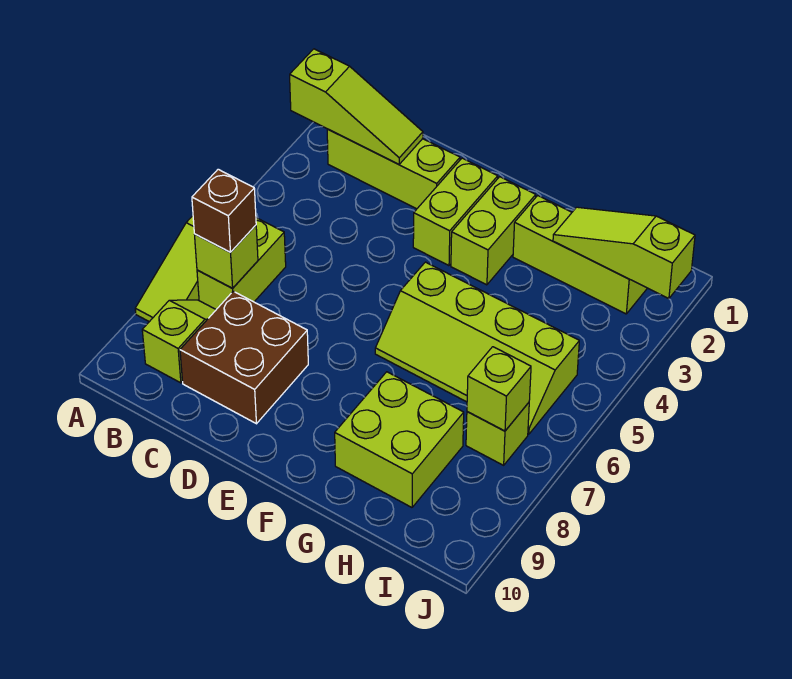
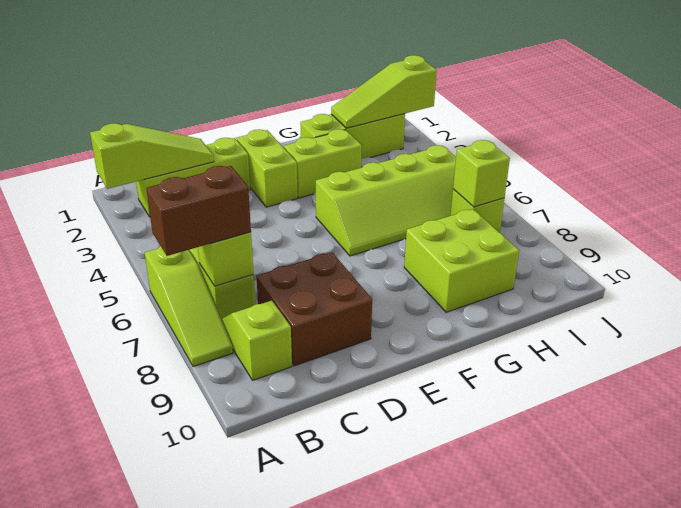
brown brick B7 level 3 -> brown brick A7:B7 level 3
lime brick F2:F3 level 1 -> lime brick F3:G3 level 1

